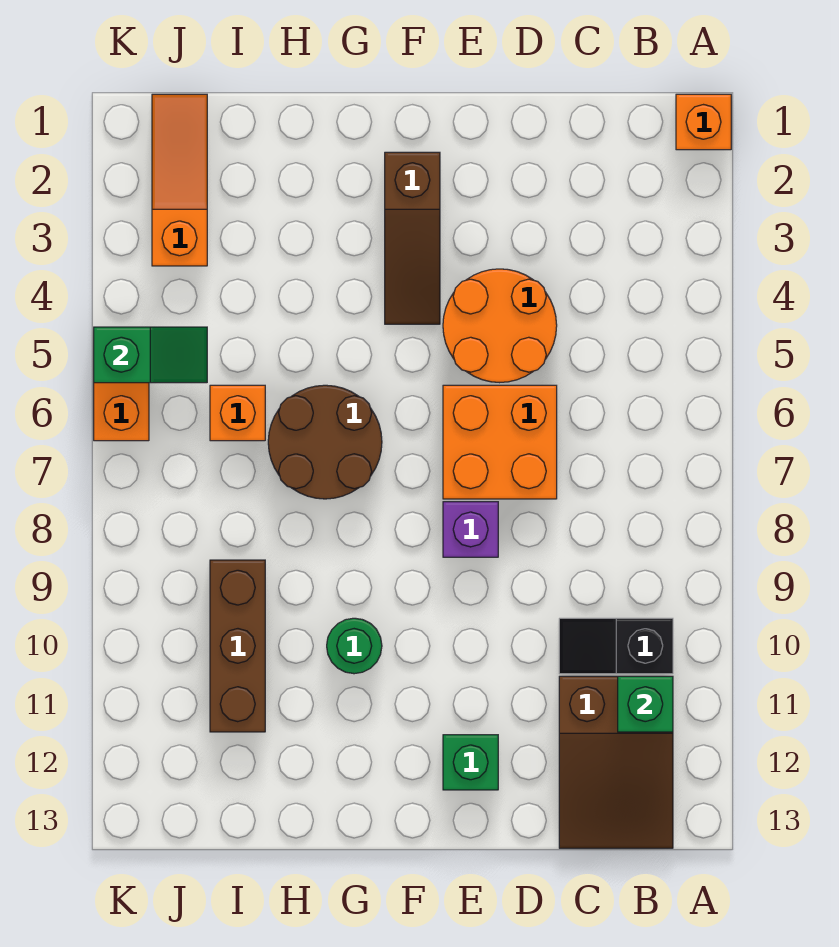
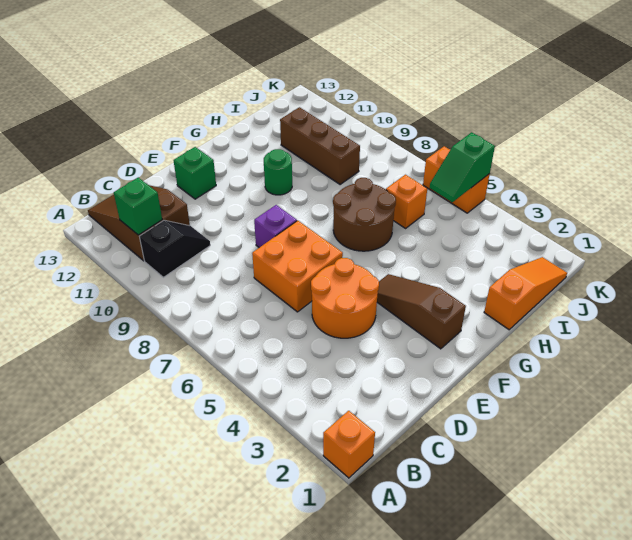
orange slope J1:J3 level 1 top 3 -> orange slope H1:J1 level 1 top H

